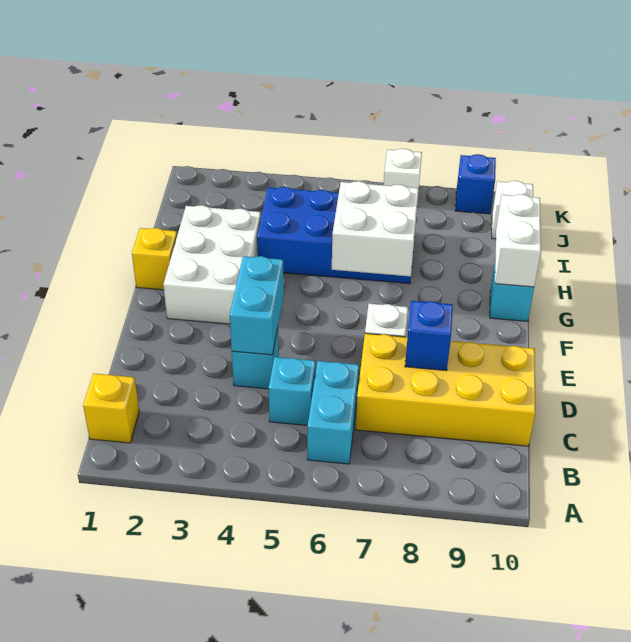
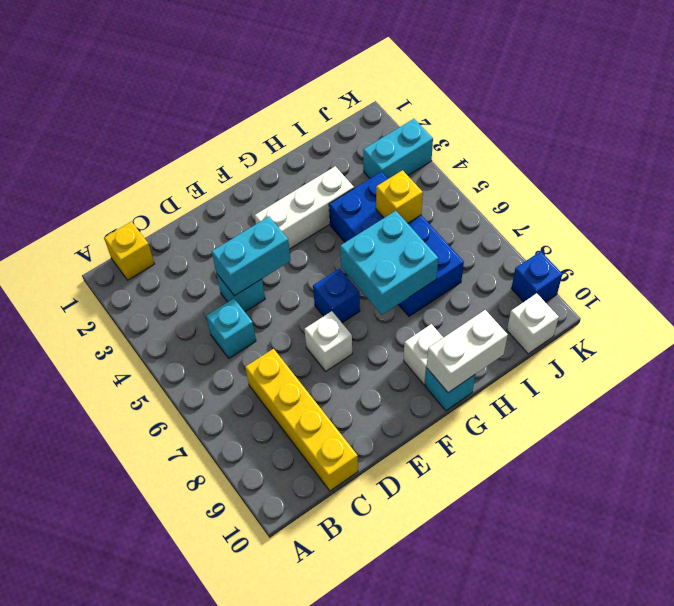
cyan brick B6:C6 level 1 -> cyan brick J3:K3 level 1
yellow brick C7:D10 level 1 -> yellow brick C7:C10 level 1
blue brick D8 level 2 -> blue brick F6 level 1
white brick F2:H3 level 1 -> white brick F3:H3 level 1
yellow brick G1 level 1 -> yellow brick I5 level 2
white brick G6:H7 level 2 -> cyan brick G6:H7 level 2
white brick K7 level 1 -> white brick G9 level 1

